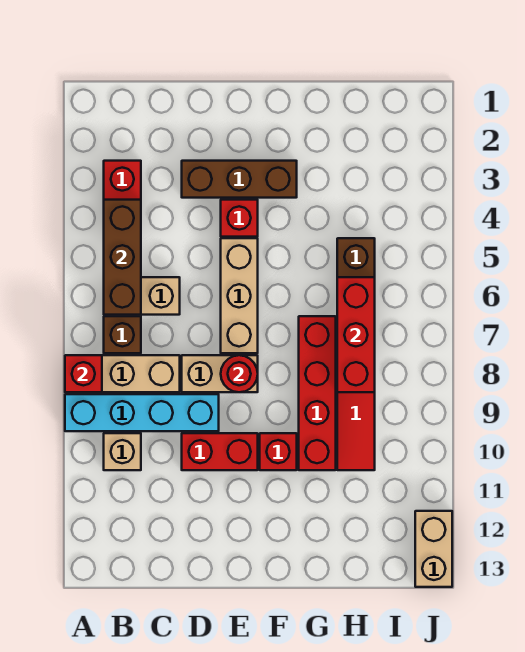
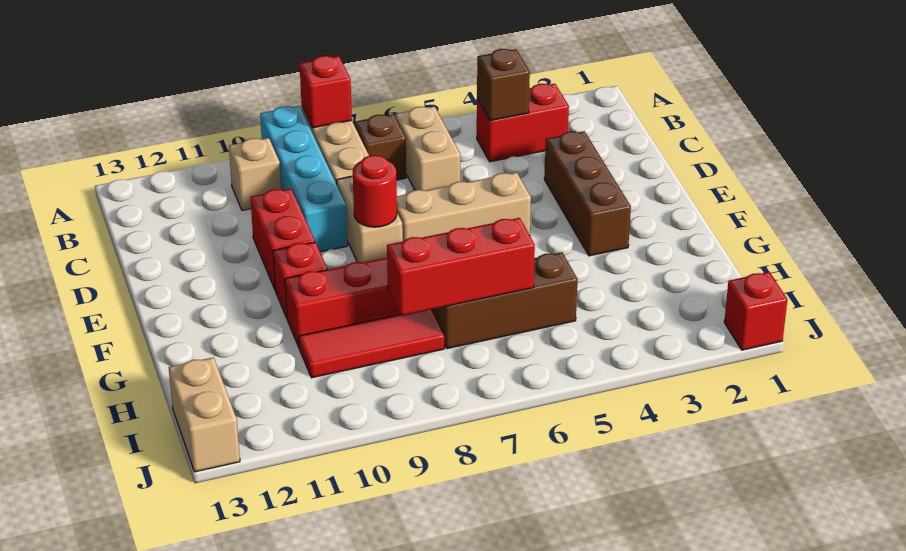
brown brick B4:B6 level 2 -> brown brick B4 level 2
red brick E4 level 1 -> red brick J1 level 1
tan brick J12:J13 level 1 -> tan brick I13:J13 level 1

